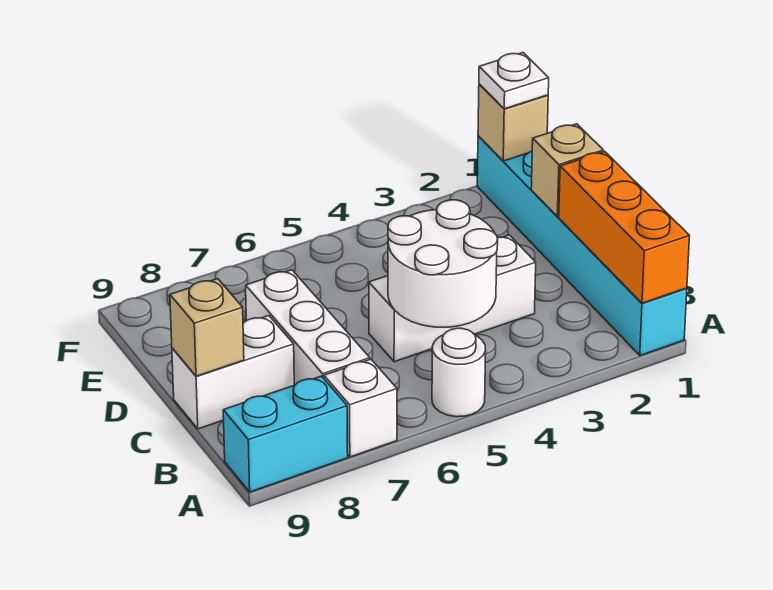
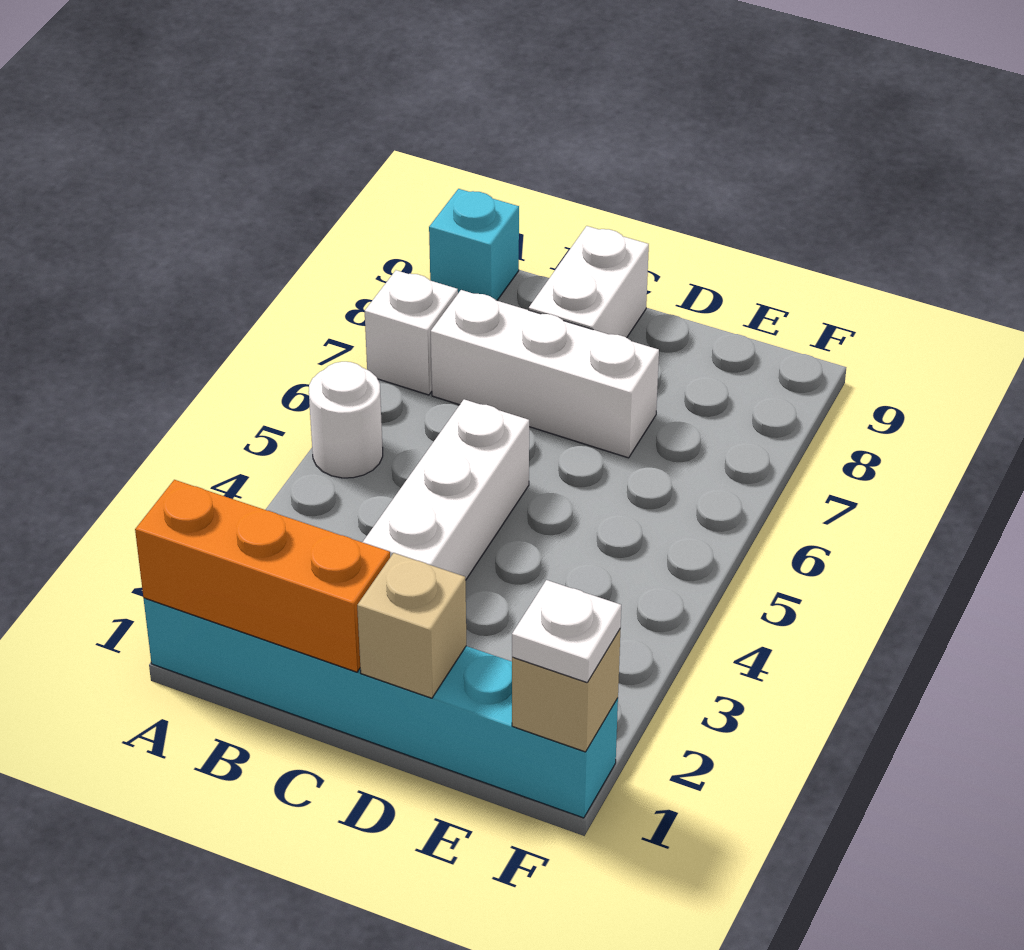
cyan brick A8:A9 level 1 -> cyan brick A9 level 1
white round brick B4:C5 level 2 -> none
tan brick C9 level 2 -> none

